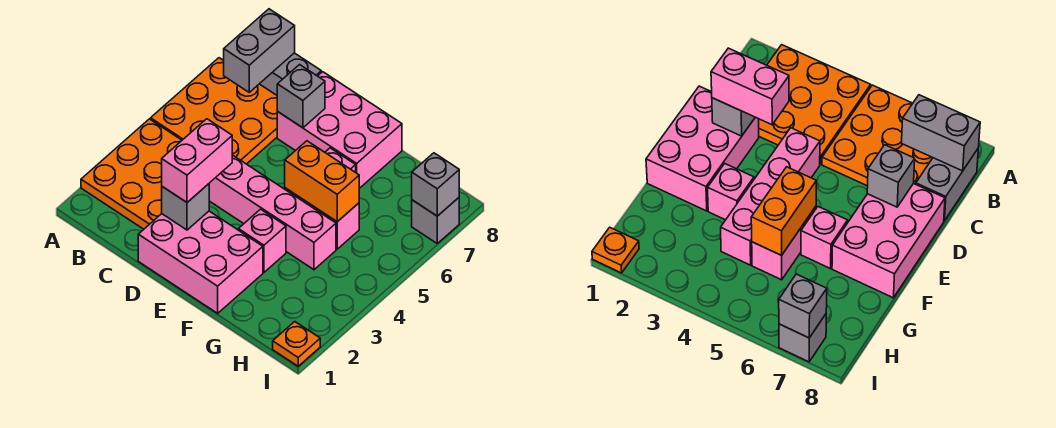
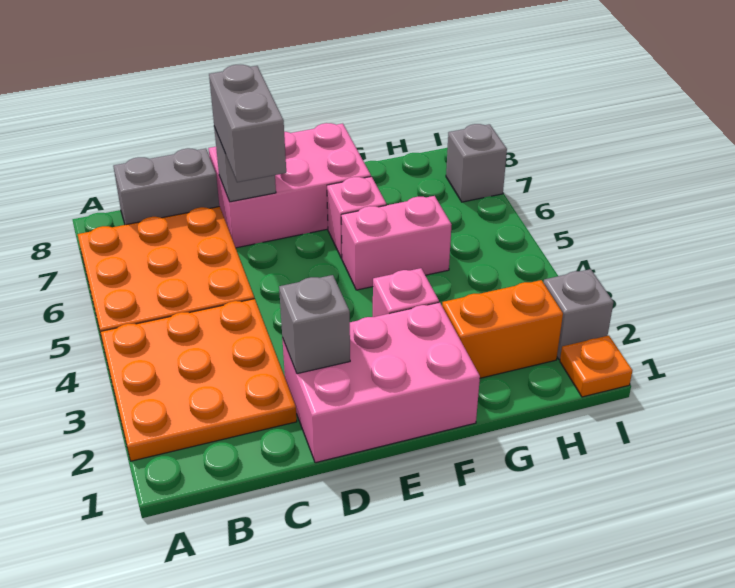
grey brick B7:B8 level 2 -> grey brick D6:D7 level 3
pink brick D2:D3 level 3 -> none
pink brick D4:G4 level 1 -> none
orange brick F5:G5 level 2 -> orange brick G2:H2 level 1
grey brick I7 level 2 -> grey brick I2 level 1

